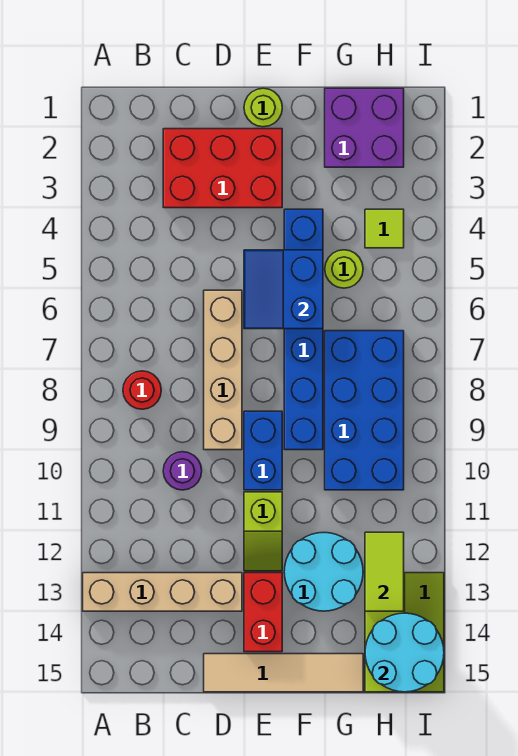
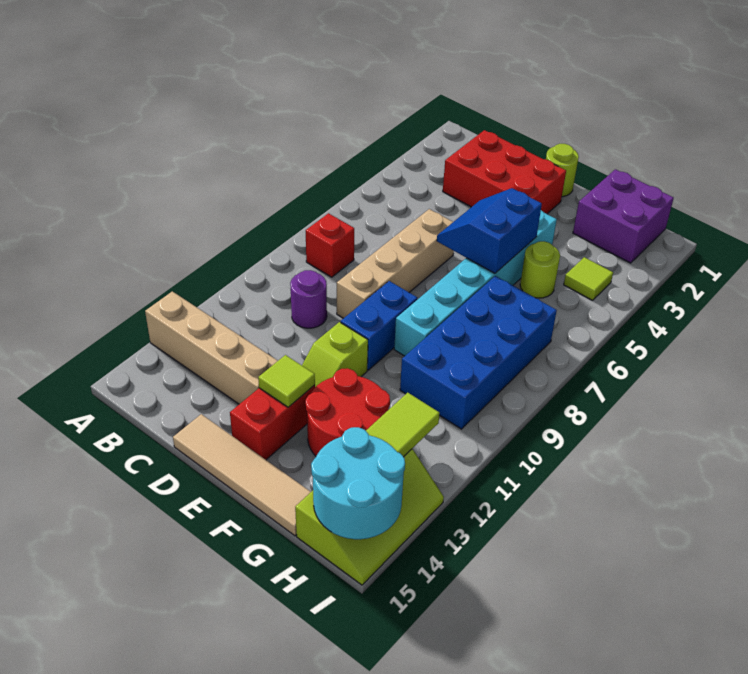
red round brick B8 level 1 -> red brick B8 level 1
none -> lime tile E13 level 2
blue brick F4:F9 level 1 -> cyan brick F4:F9 level 1
cyan round brick F12:G13 level 1 -> red round brick F12:G13 level 1

